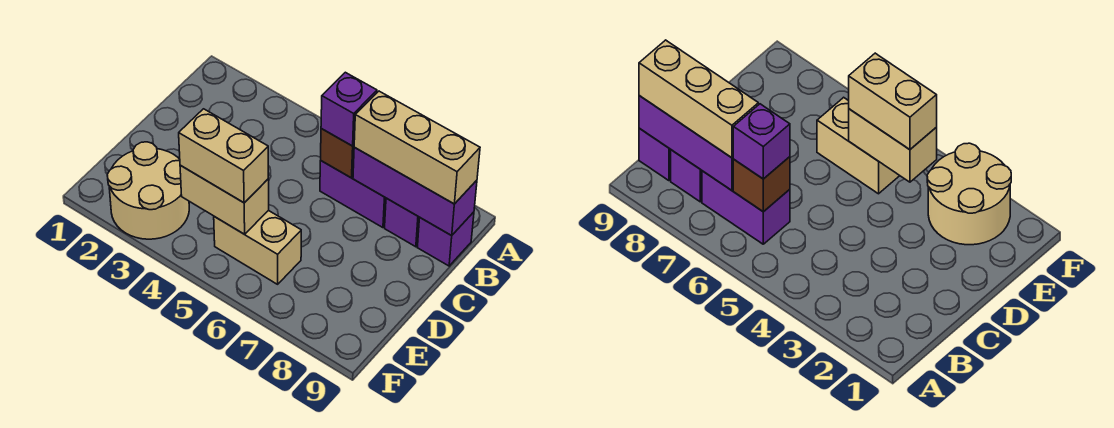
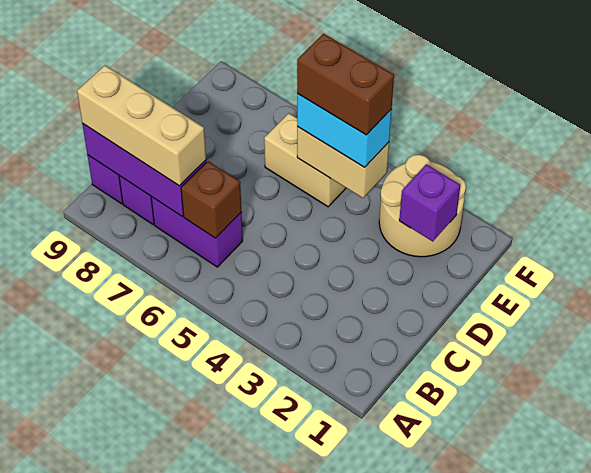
purple brick B6 level 3 -> purple brick E2 level 2
tan brick E4:E5 level 3 -> cyan brick E4:E5 level 3
none -> brown brick E4:E5 level 4

